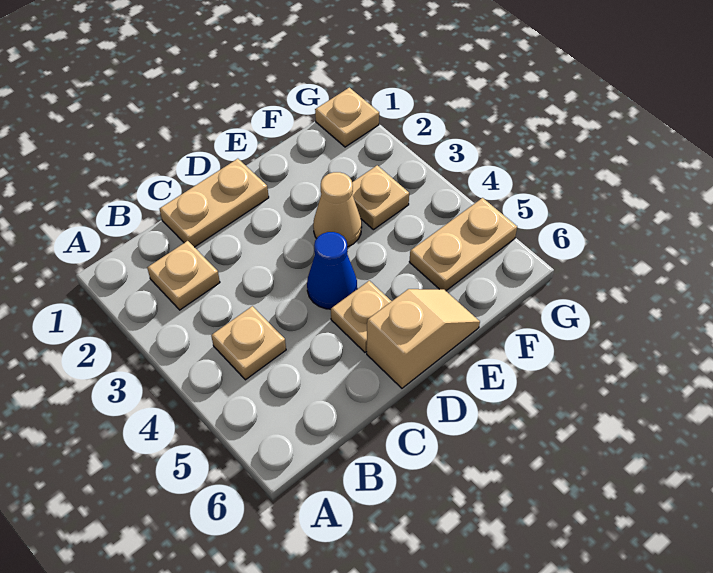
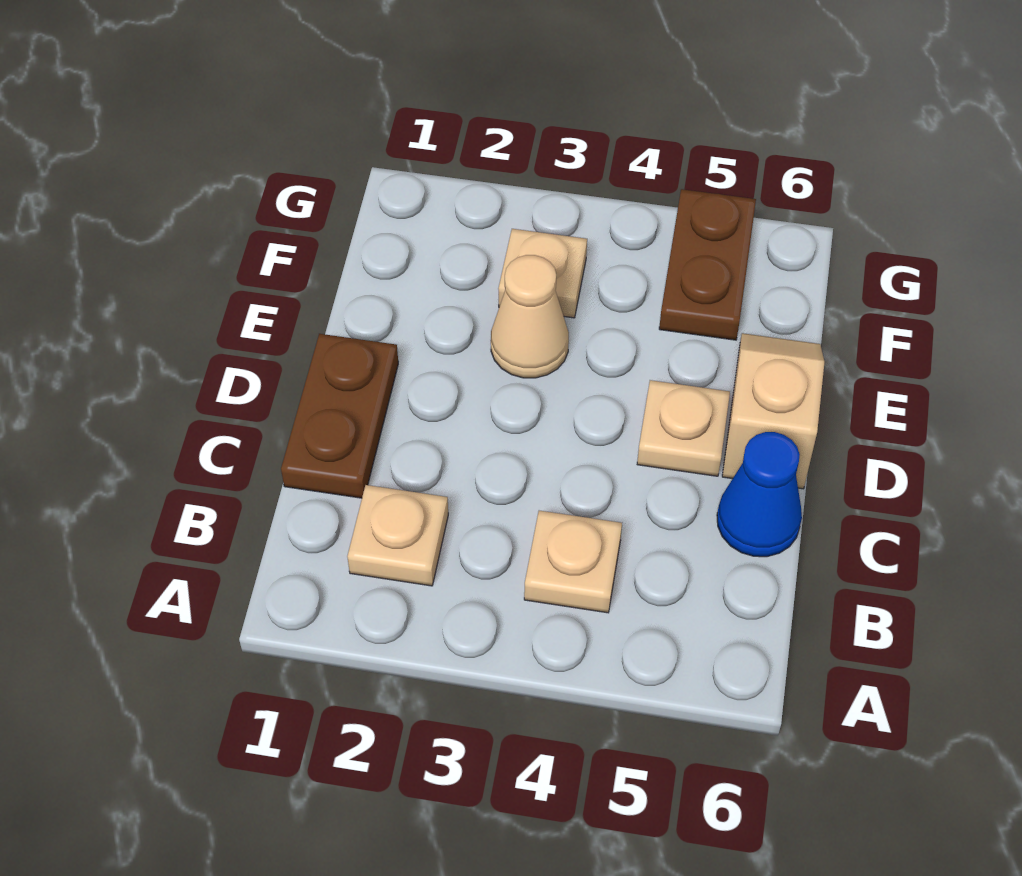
tan plate C1:D1 level 1 -> brown plate C1:D1 level 1
blue cone D4 level 1 -> blue cone C6 level 1
tan plate F5:G5 level 1 -> brown plate F5:G5 level 1
tan plate G1 level 1 -> none

